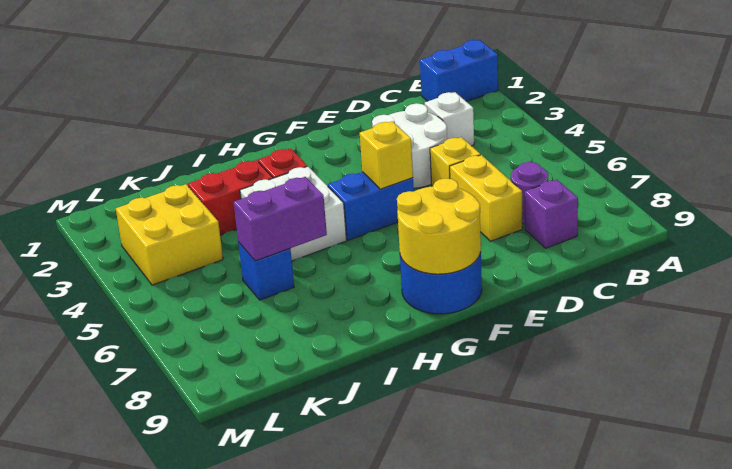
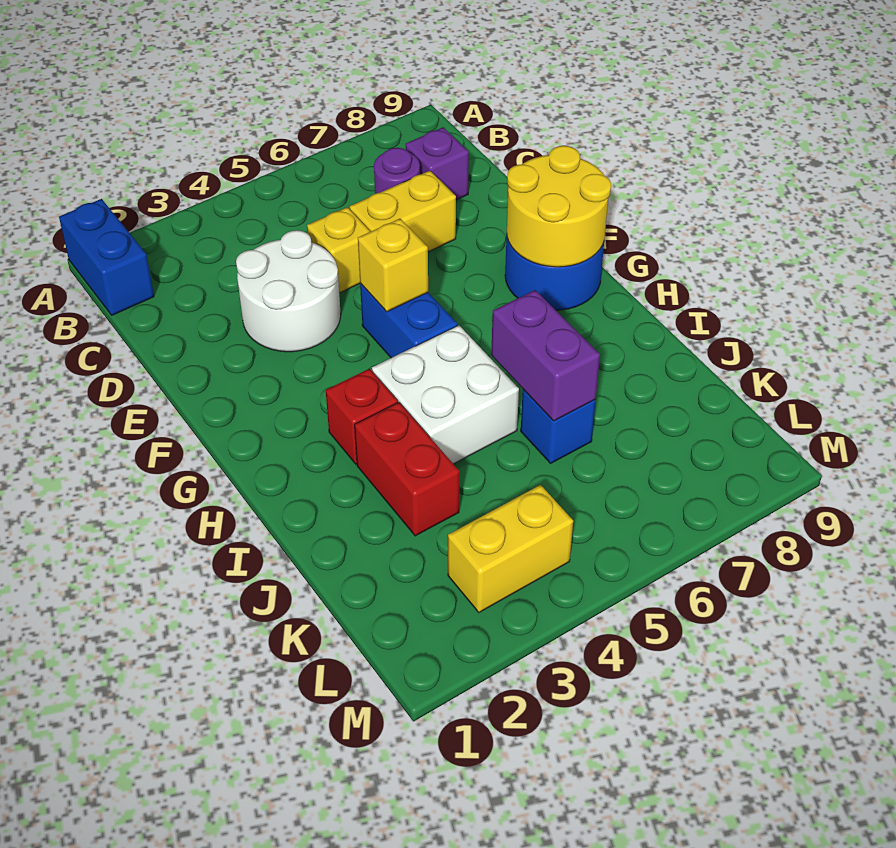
white brick C3 level 1 -> none
yellow brick K3:L4 level 1 -> yellow brick L3:L4 level 1

